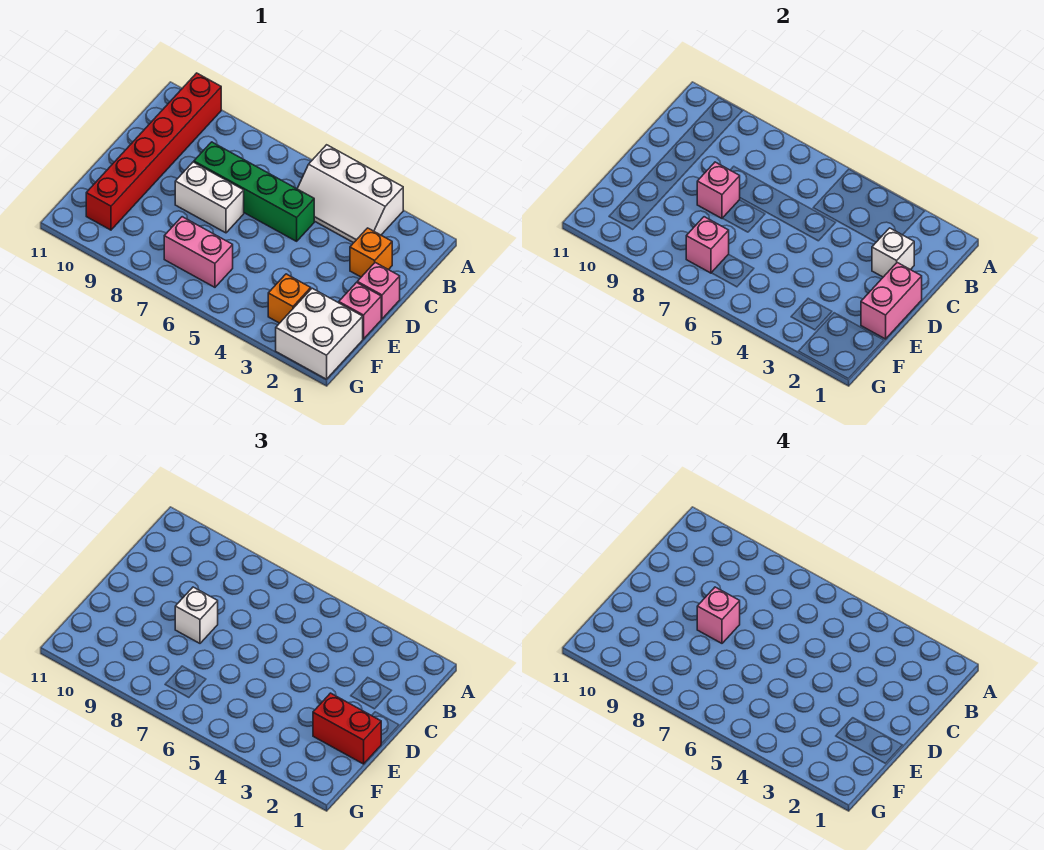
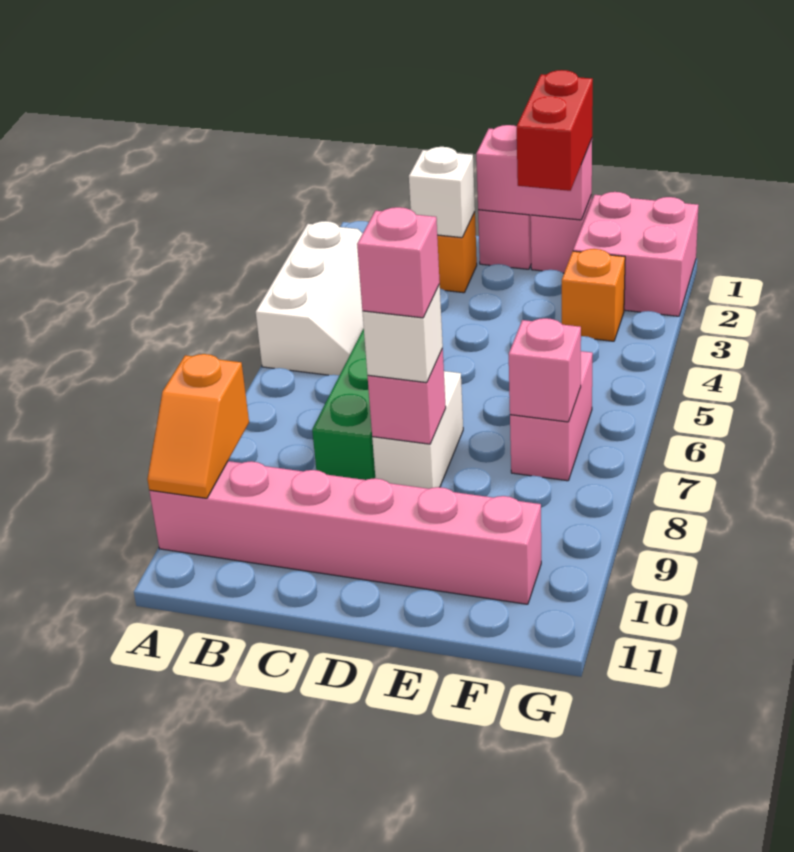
none -> orange slope A9:A10 level 2 top 9
red brick A10:F10 level 1 -> pink brick A10:F10 level 1
white brick F1:G2 level 1 -> pink brick F1:G2 level 1

